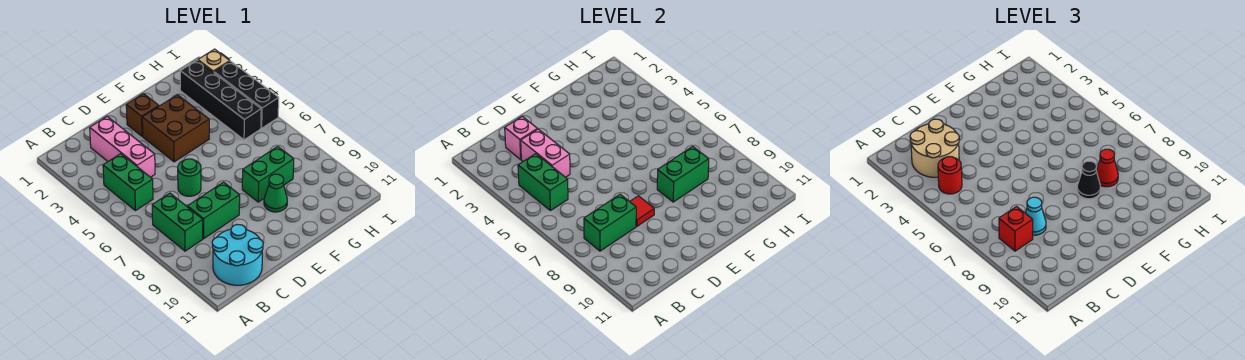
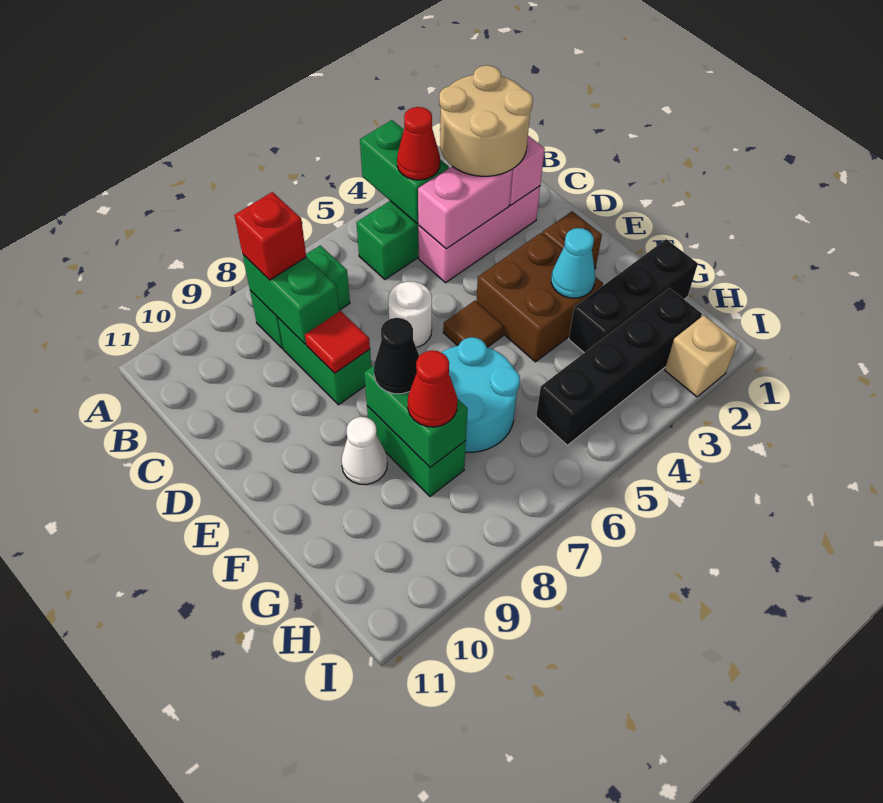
green brick B4:B5 level 2 -> green brick A4:B4 level 2
red round brick B4 level 3 -> red cone B4 level 3
cyan round brick B10:C11 level 1 -> cyan round brick F6:G7 level 1
cyan cone C8 level 3 -> cyan cone F3 level 2
green round brick D6 level 1 -> white round brick D6 level 1
none -> brown tile E5 level 1
green cone F9 level 1 -> white cone F9 level 1
black brick I3:I5 level 1 -> black brick G1:G3 level 1

